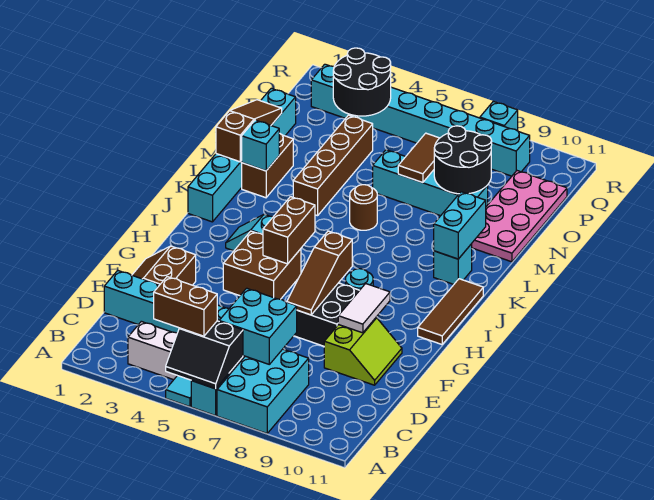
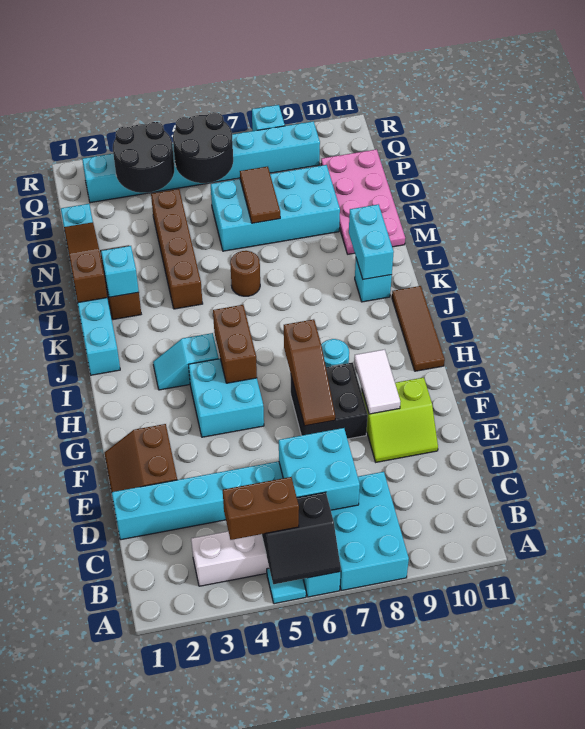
lime slope E9:F10 level 1 top 9 -> lime slope E9:F10 level 1 top F
brown brick G4:H5 level 1 -> cyan brick G4:H5 level 1
cyan brick N6:N9 level 1 -> cyan brick N6:O9 level 1
black round brick N8:O9 level 2 -> black round brick P5:Q6 level 2

